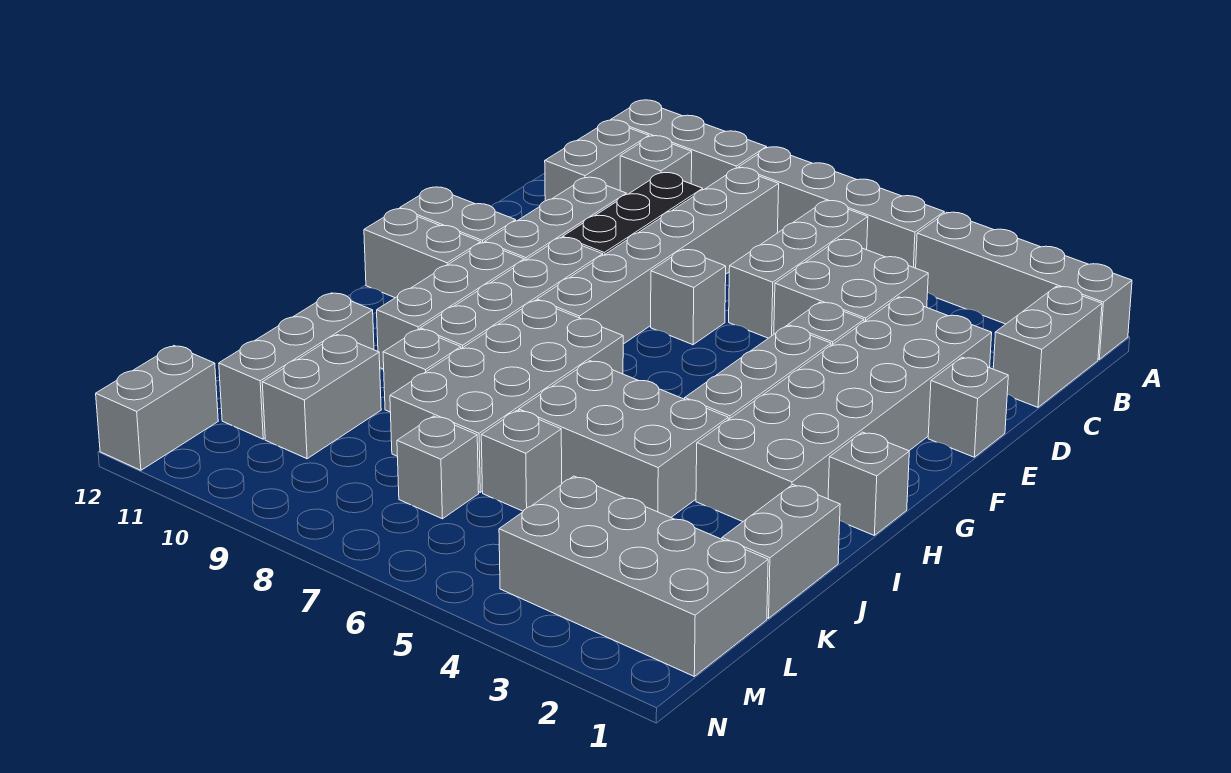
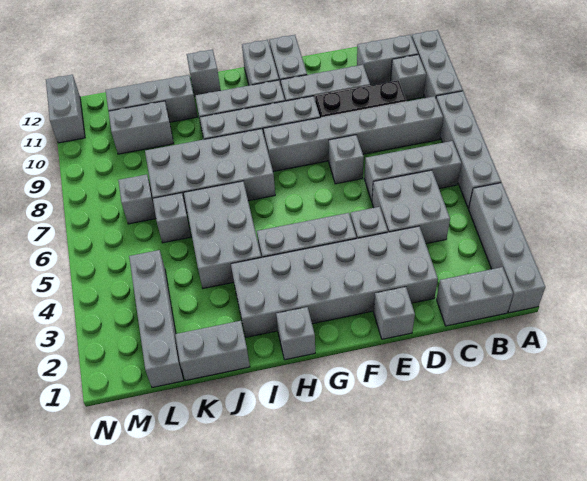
grey brick J9 level 1 -> grey brick I12 level 1
grey brick L1:M4 level 1 -> grey brick L1:L4 level 1
grey brick M12:N12 level 1 -> grey brick N11:N12 level 1

